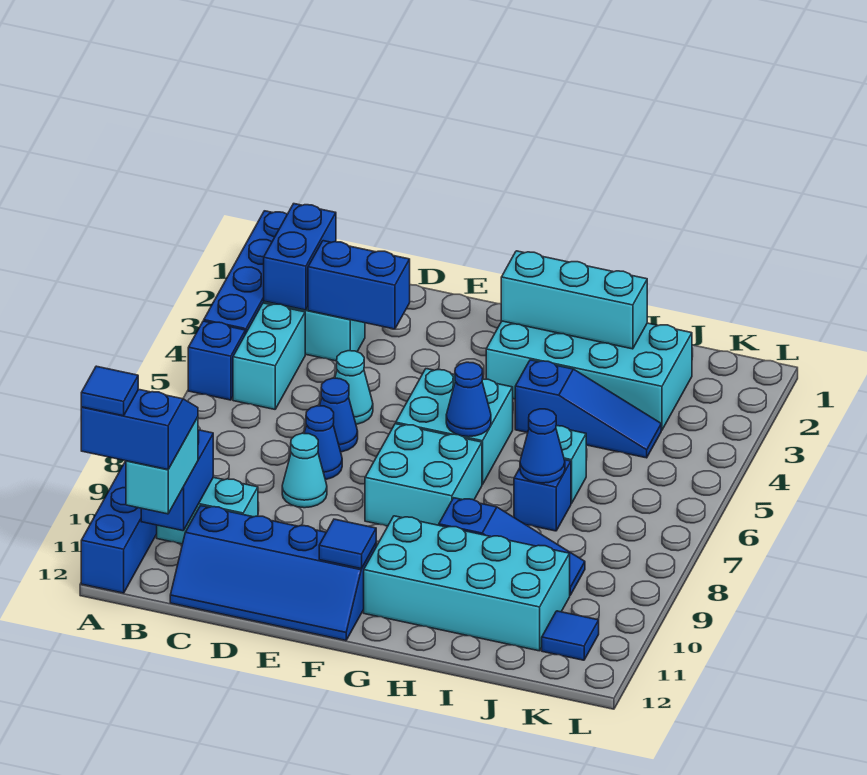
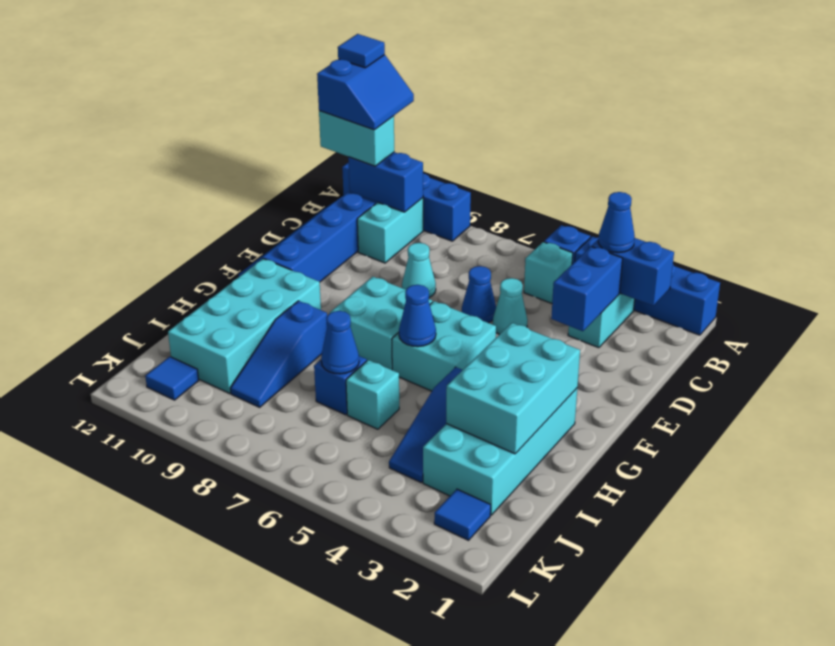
cyan brick B4:B5 level 1 -> cyan brick B5 level 1
blue cone D7 level 1 -> blue cone B3 level 3
blue tile F11 level 2 -> blue tile K2 level 1
cyan brick G2:I2 level 2 -> cyan brick G2:I3 level 2

